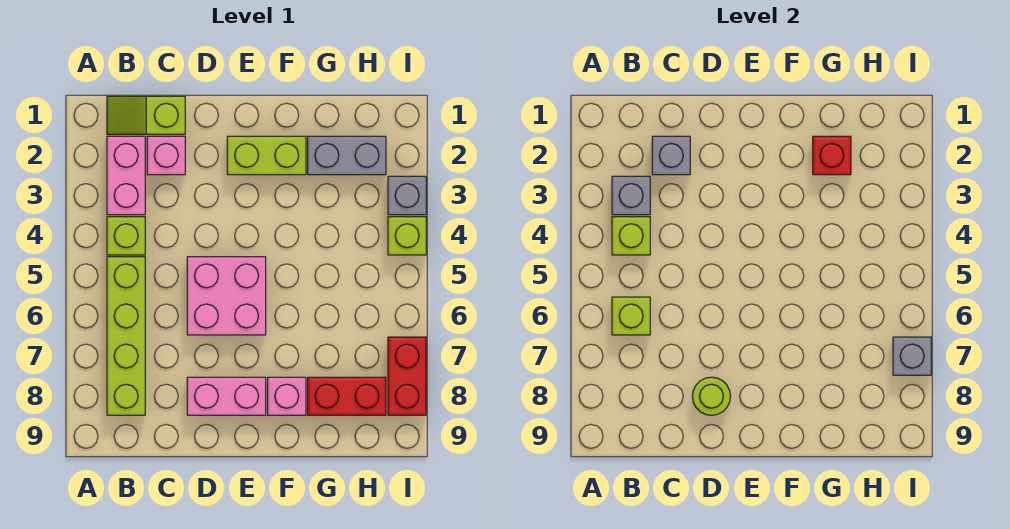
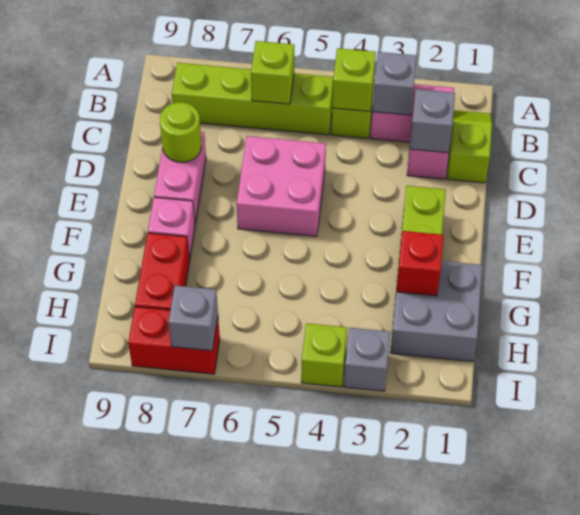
grey brick G2:H2 level 1 -> grey brick G1:H2 level 1

